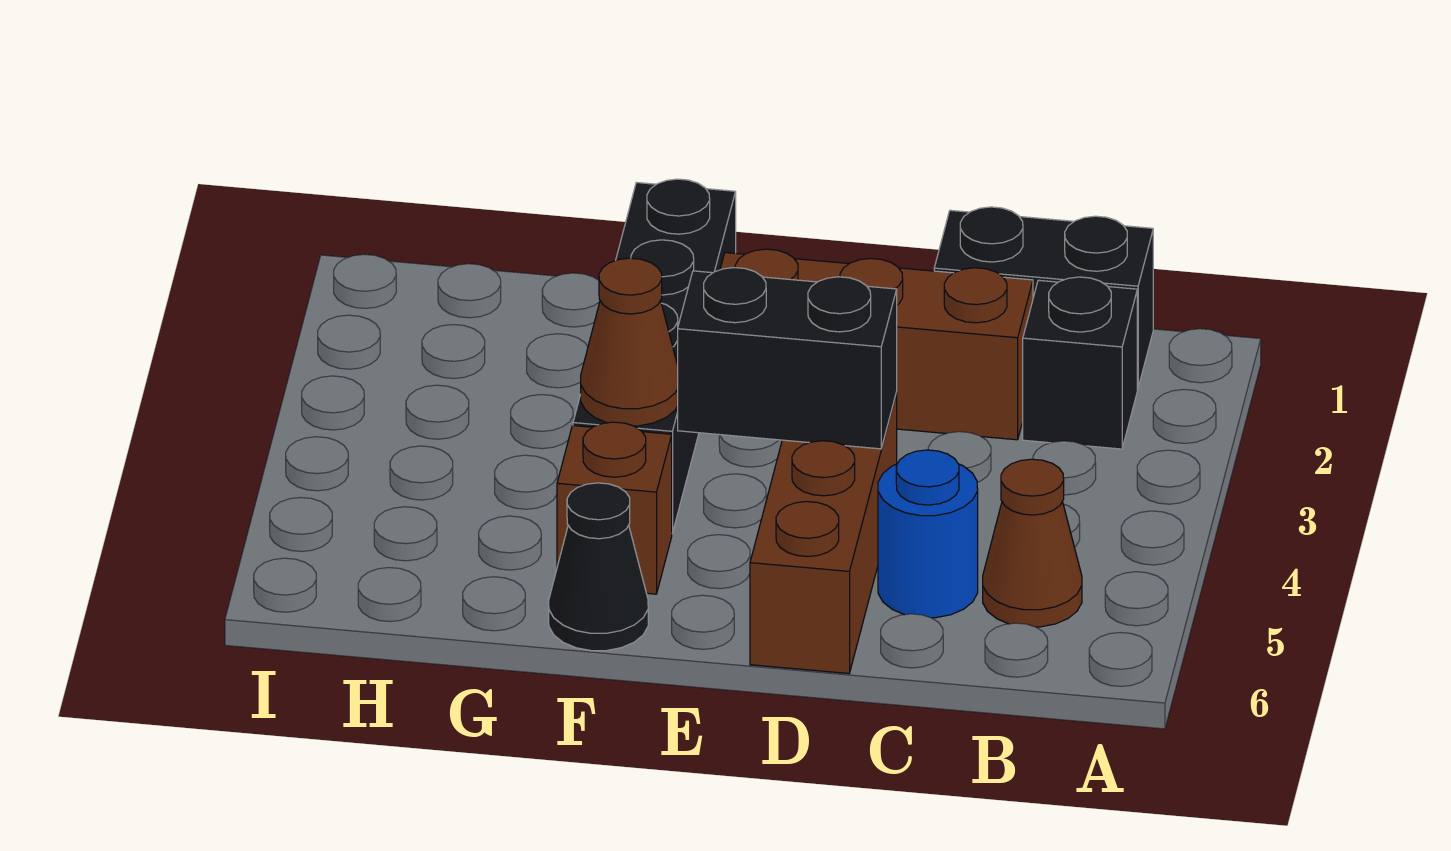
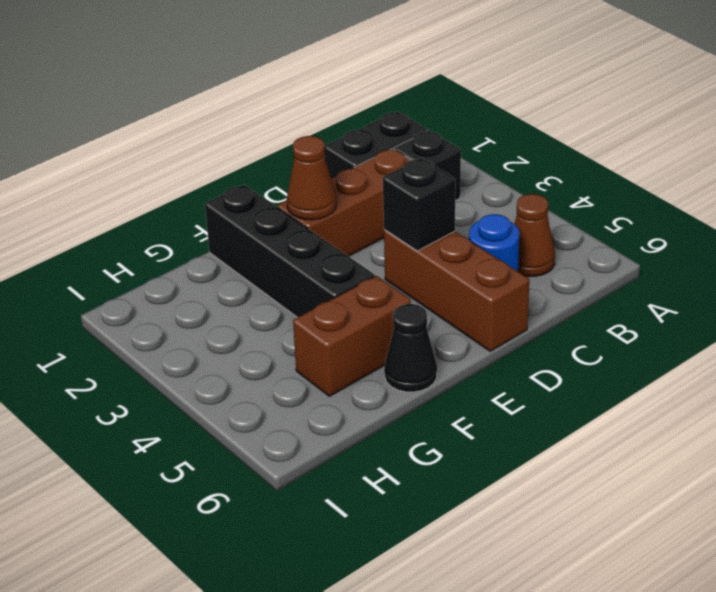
black brick D4:E4 level 2 -> black brick D4 level 2
brown cone F4 level 2 -> brown cone E2 level 2
brown brick F5 level 1 -> brown brick F5:G5 level 1

